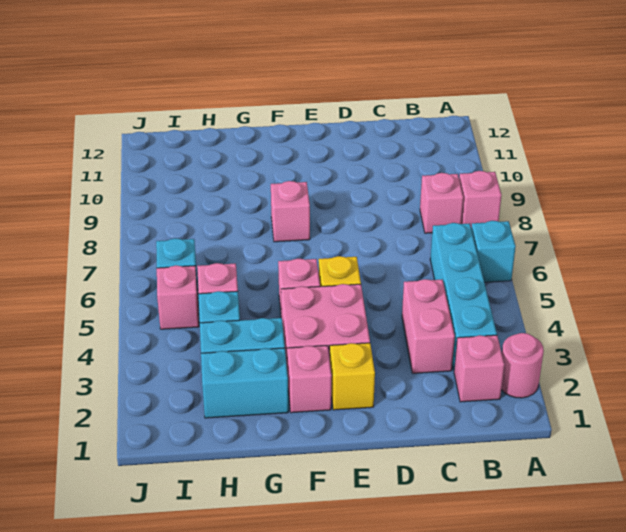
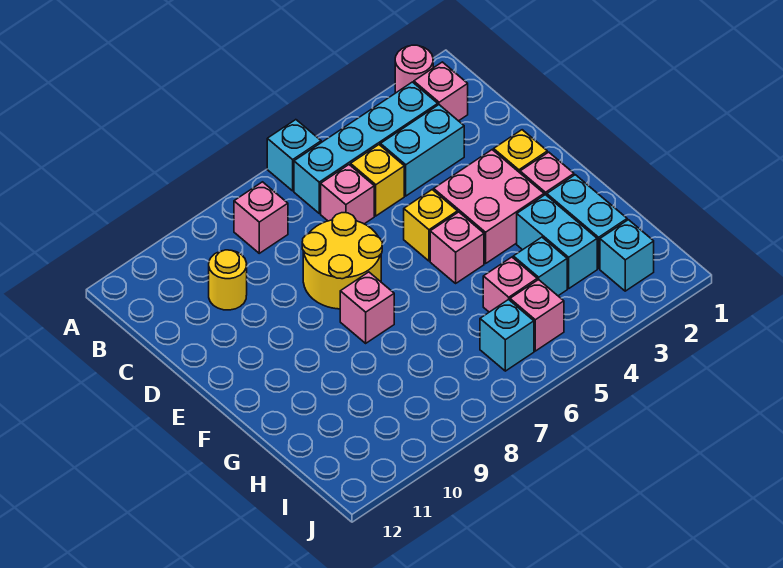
pink brick A8 level 1 -> pink brick C6 level 1
pink brick C3:C4 level 1 -> cyan brick C3:C4 level 1
none -> yellow brick C5 level 1
none -> yellow round brick C10 level 1
none -> yellow round brick D7:E8 level 1
none -> cyan brick I2 level 1

